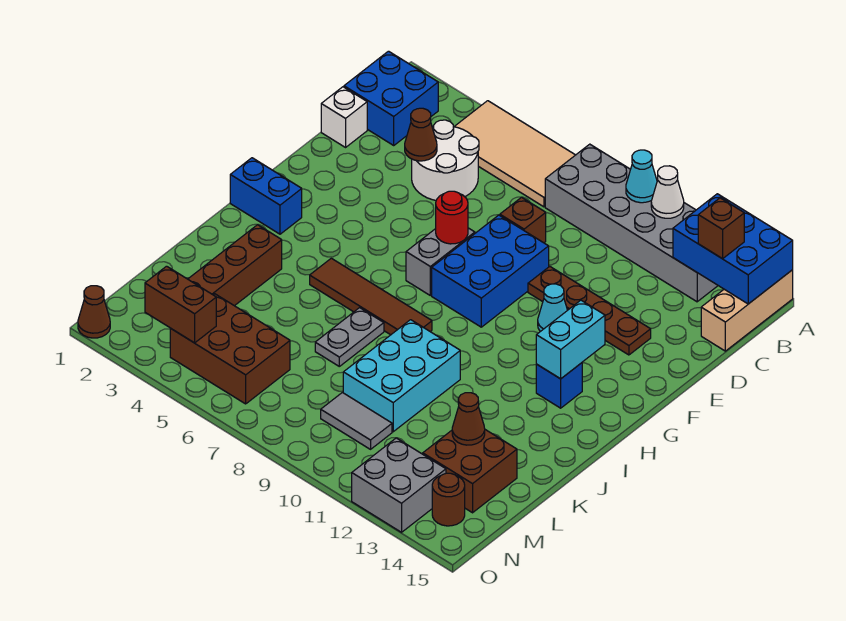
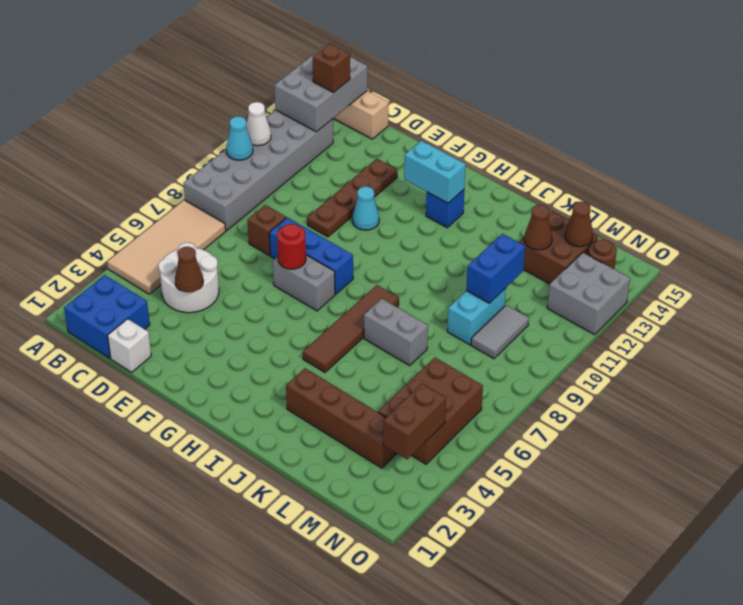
blue brick A13:B15 level 2 -> grey brick A13:B15 level 2
blue brick E8:G9 level 1 -> blue brick E8:G8 level 1
blue brick H1:H2 level 1 -> blue brick L10:L11 level 2
grey plate J7:K7 level 1 -> grey brick J7:K7 level 1
cyan brick J9:L10 level 1 -> cyan brick L9:L10 level 1
brown cone O1 level 1 -> brown cone M14 level 2

